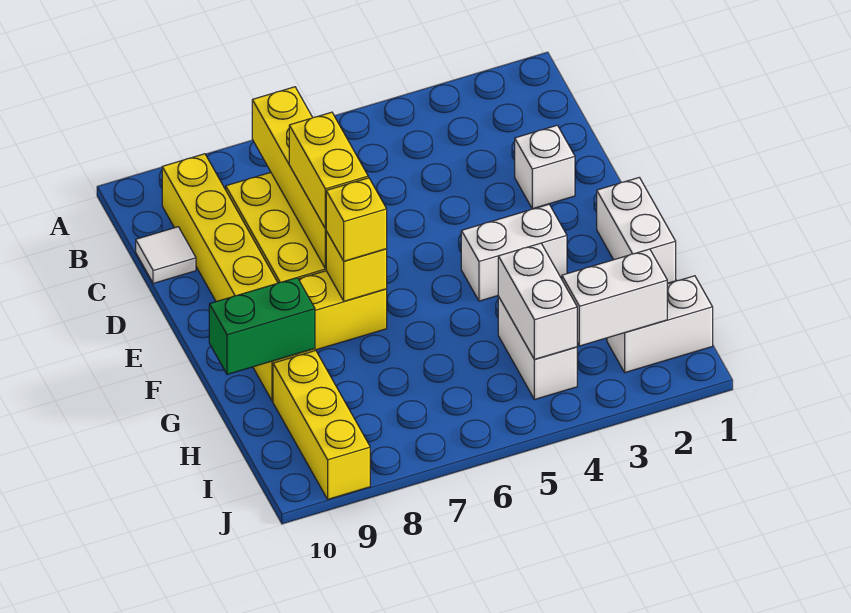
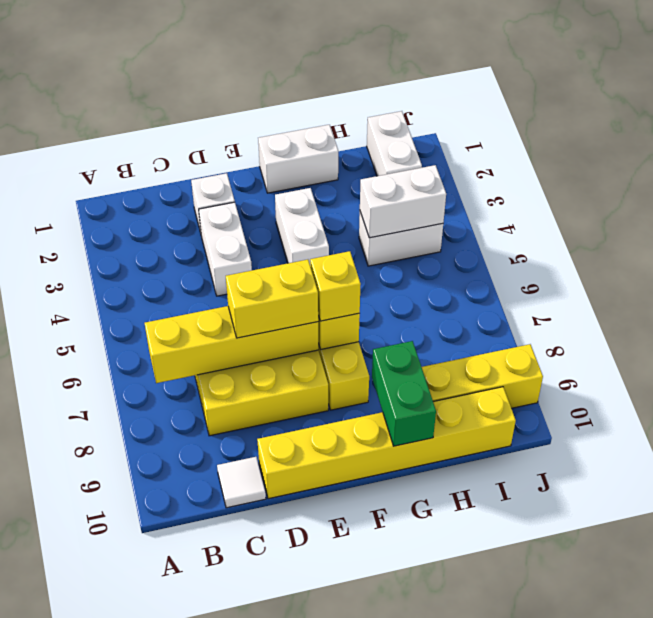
yellow brick B9:G9 level 1 -> yellow brick D10:I10 level 1
white brick I2:I3 level 2 -> white brick D3:D4 level 1

